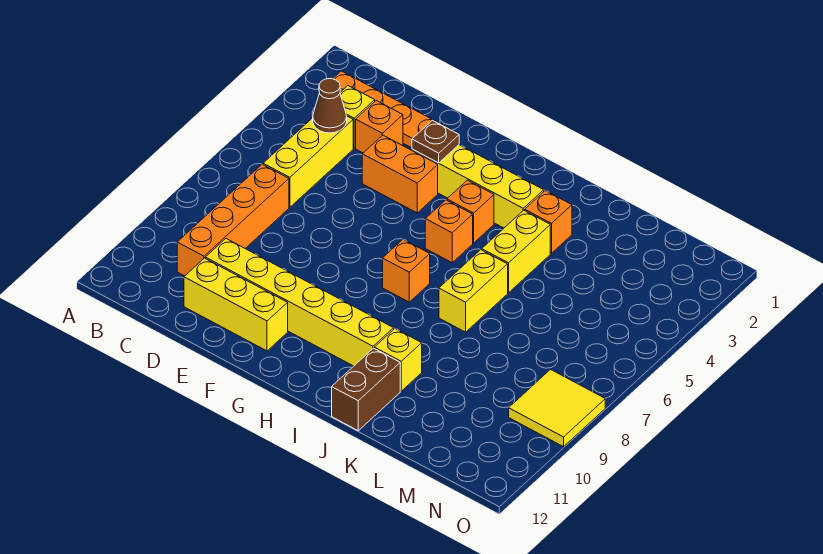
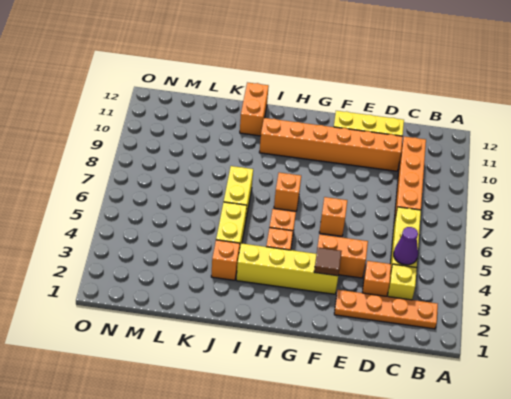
brown cone C4 level 2 -> purple cone C4 level 2
yellow brick D10:I10 level 1 -> orange brick D10:I10 level 1
brown plate F3 level 2 -> brown tile F3 level 2
none -> orange brick F6 level 1
yellow brick J10 level 1 -> none
brown brick J11:J12 level 1 -> orange brick J11:J12 level 1
yellow tile N8:O9 level 1 -> none

